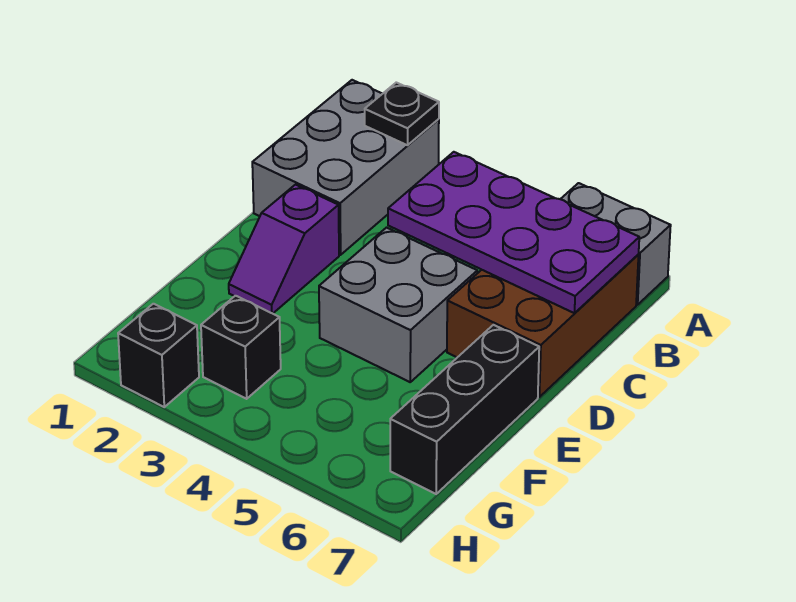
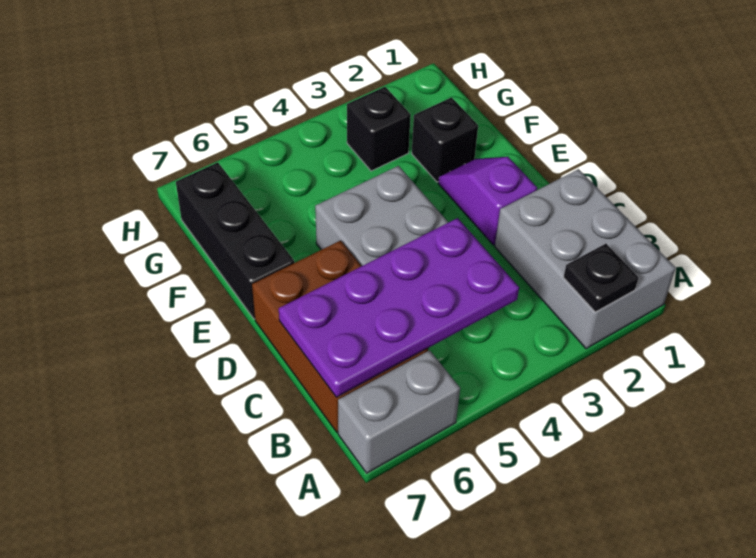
black brick H2 level 1 -> black brick F2 level 1

